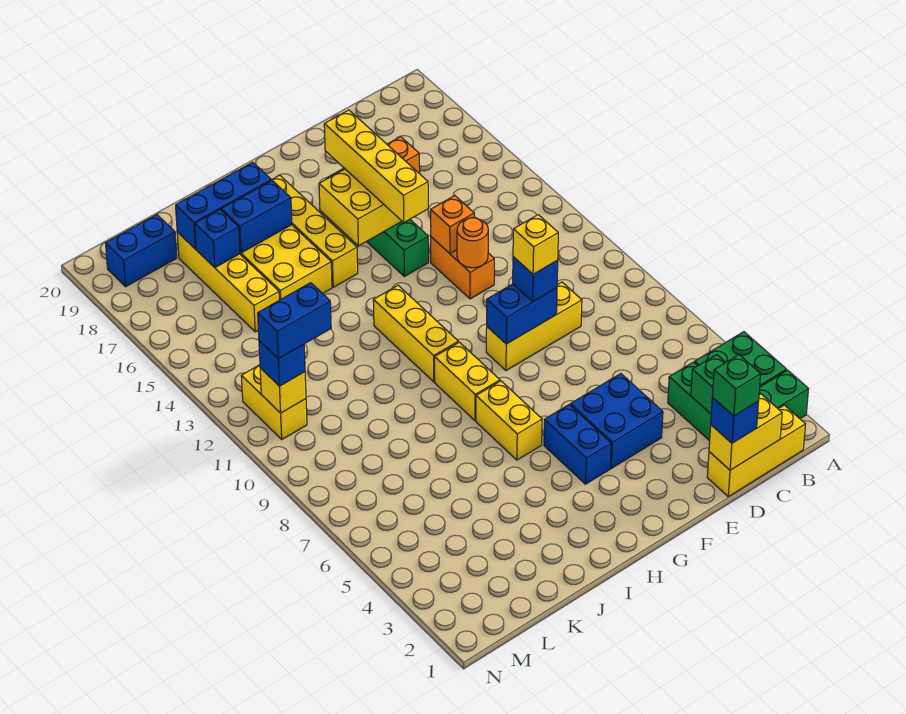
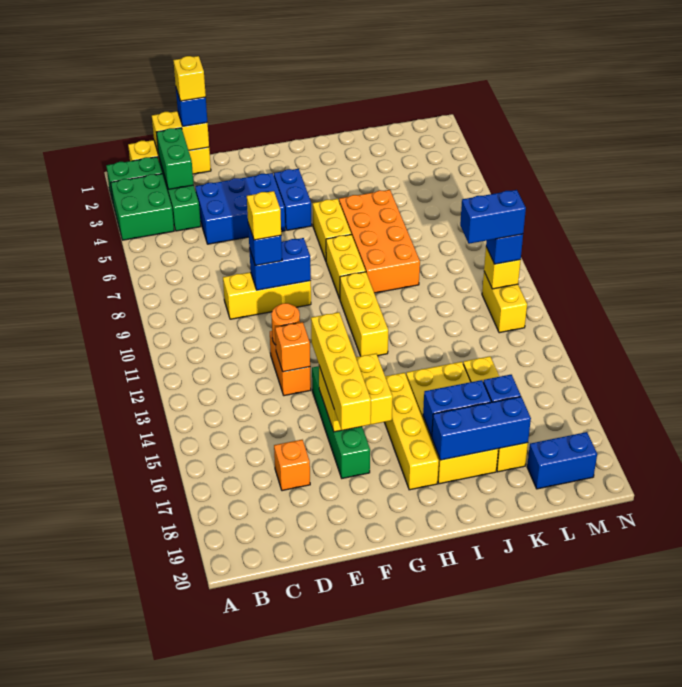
green brick D1 level 4 -> yellow brick D1 level 4
blue brick E4:F5 level 1 -> blue brick D4:F5 level 1
none -> orange brick I6:J9 level 1

